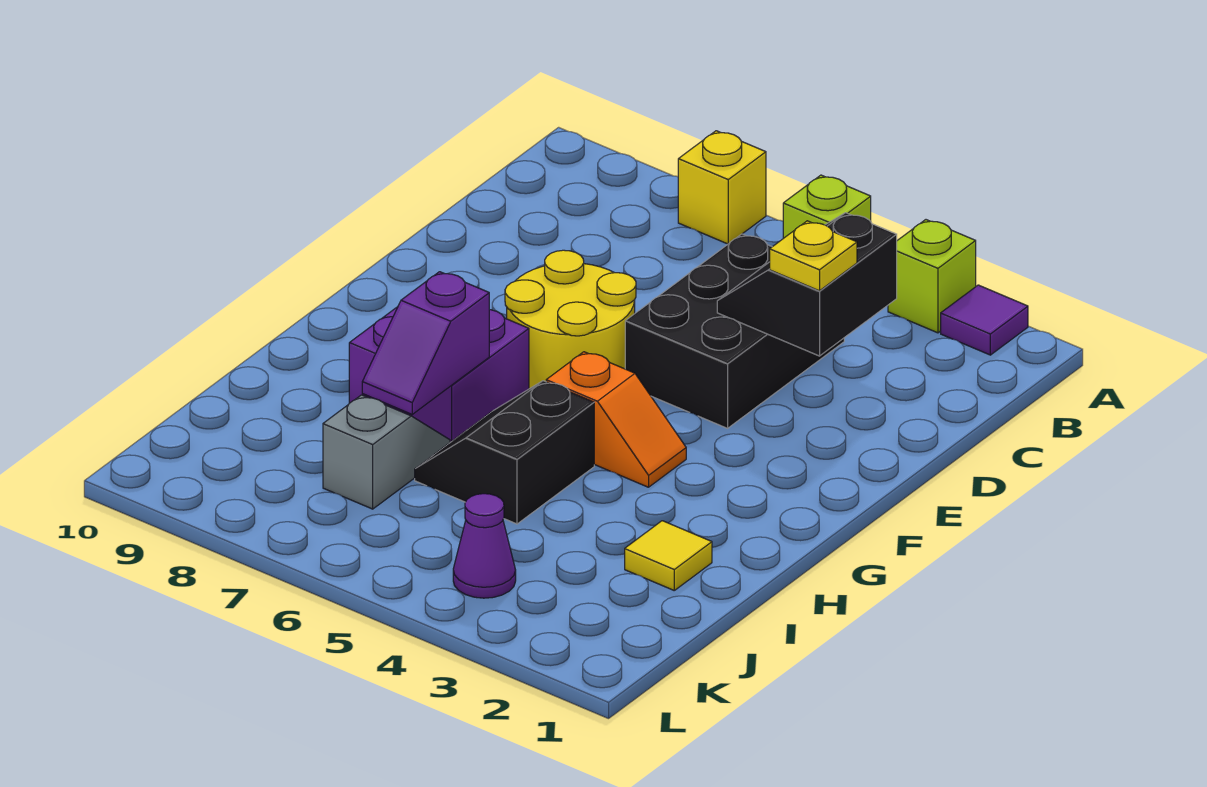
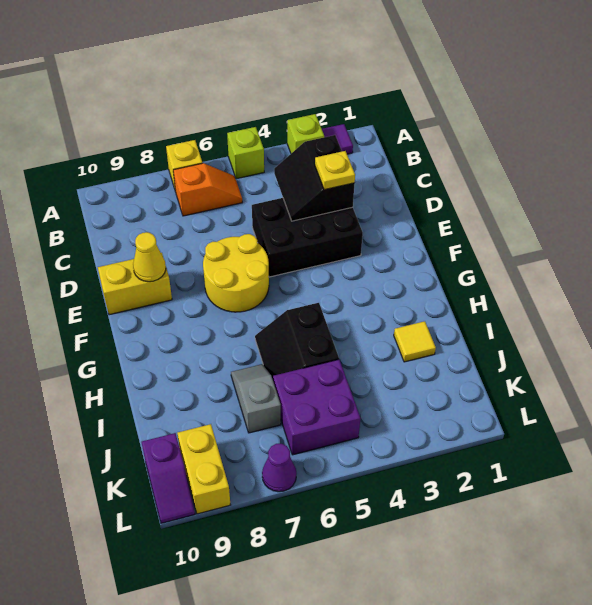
black brick C4:E5 level 1 -> black brick D3:E5 level 1
none -> yellow brick E9:E10 level 1
none -> yellow cone E9 level 2
orange slope G4:G5 level 1 top 5 -> orange slope B6:B7 level 1 top 7
purple brick G7:H8 level 1 -> purple brick J5:K6 level 1
purple slope H7:I7 level 2 top H -> purple slope K10:L10 level 1 top K
purple cone K4 level 1 -> purple cone L7 level 1
none -> yellow brick K9:L9 level 1

